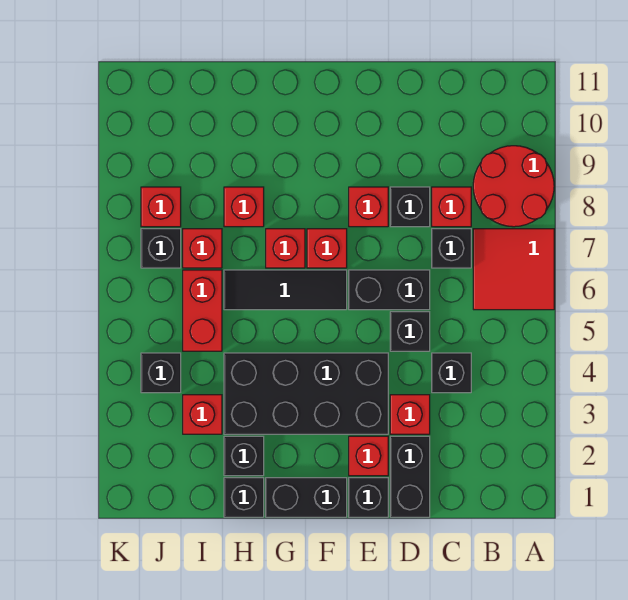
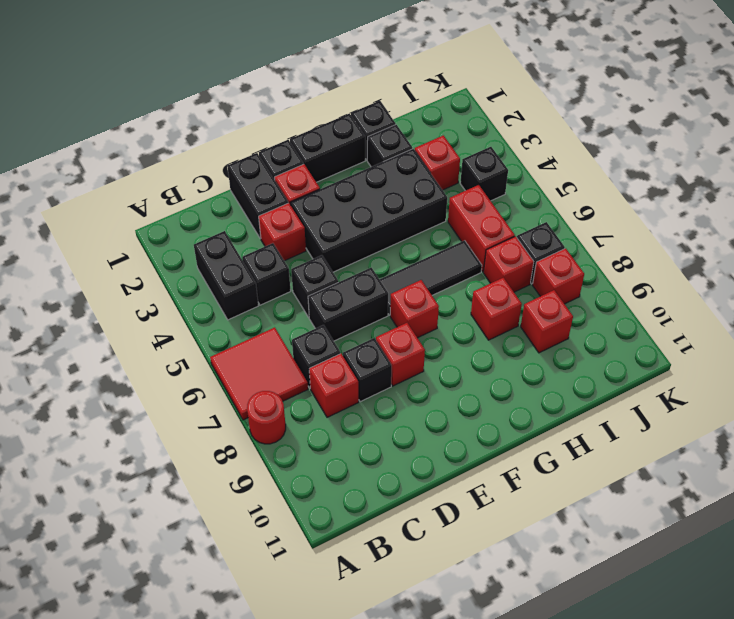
red round brick A8:B9 level 1 -> red round brick A8 level 1
none -> black brick B3:B4 level 1
red brick G7 level 1 -> red brick I9 level 1

